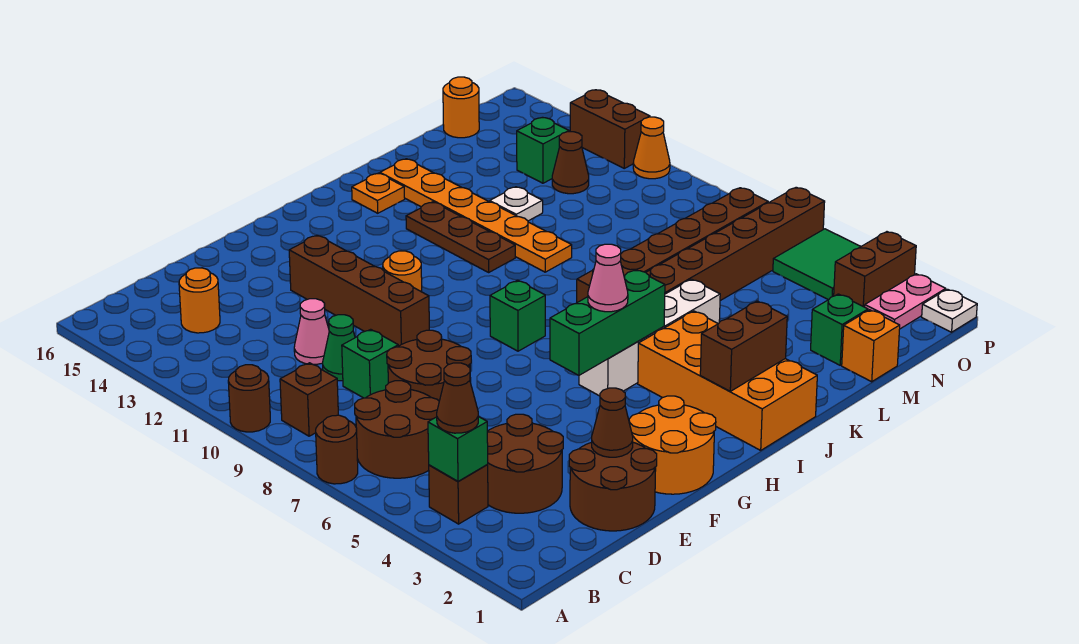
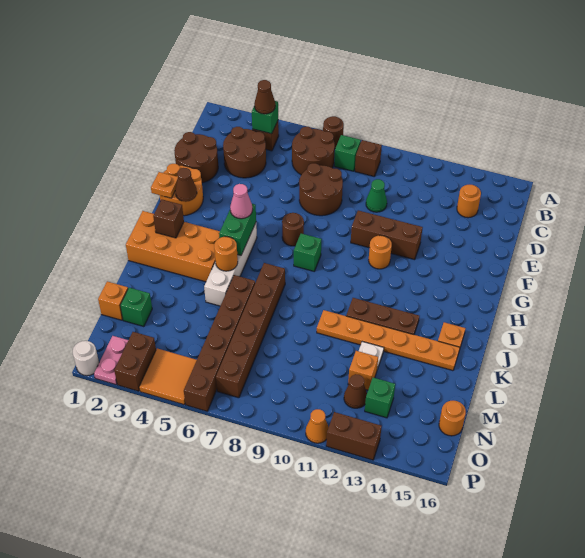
brown round brick A10 level 1 -> brown round brick G7 level 1
green brick D9 level 1 -> green brick B8 level 1
pink cone D11 level 1 -> none
brown cone E2 level 2 -> brown cone G2 level 2
brown brick F10:F13 level 1 -> brown brick F10:F12 level 1
none -> orange plate G1 level 2
green brick G5:I5 level 2 -> green brick H5:I5 level 2
brown brick I2:J2 level 2 -> brown brick I2 level 2
none -> orange round brick J5 level 2
none -> orange brick M12 level 1
green tile O4:P5 level 1 -> orange tile O4:P5 level 1
white plate P1 level 1 -> white round brick P1 level 1

